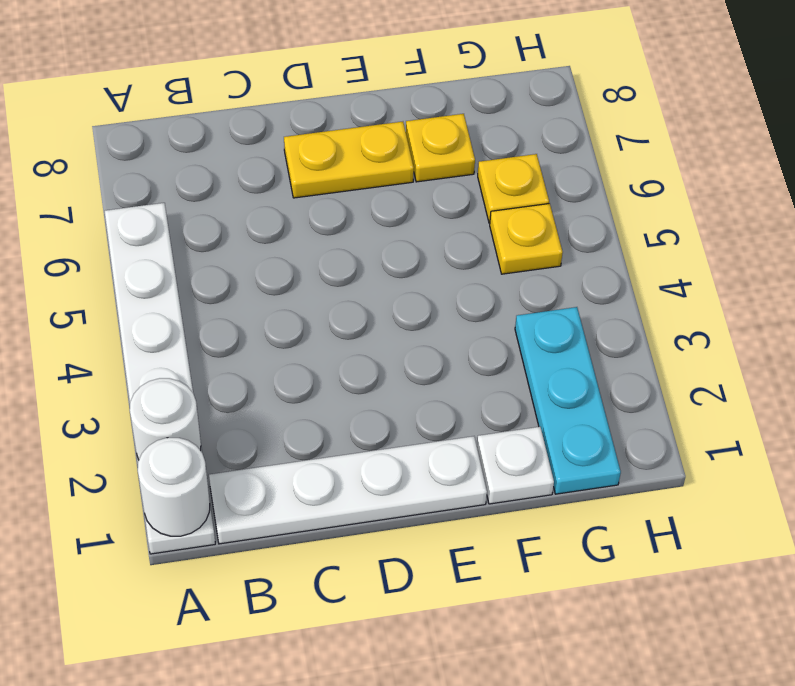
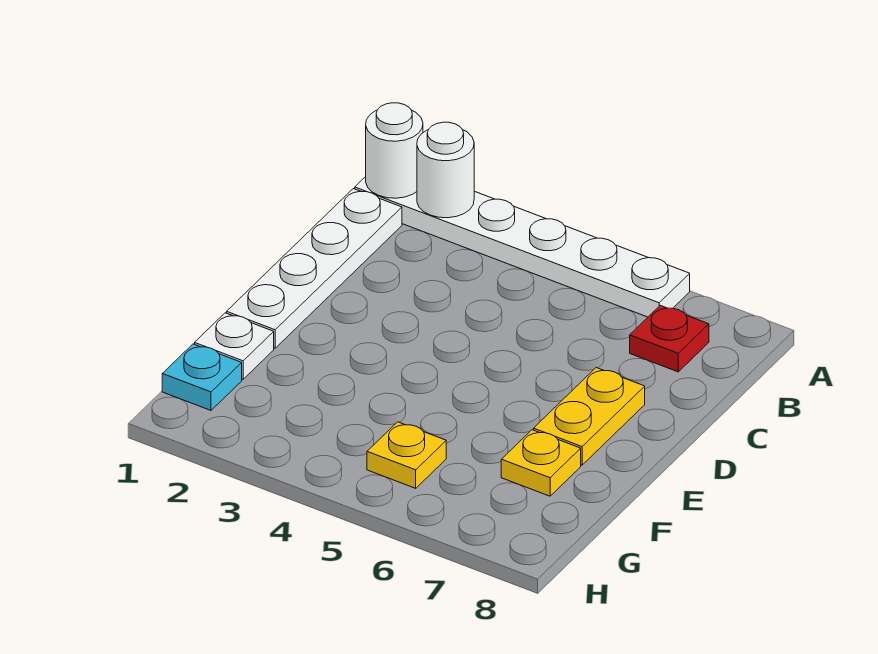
none -> red plate B7 level 1
cyan plate G1:G3 level 1 -> cyan plate G1 level 1
yellow plate G6 level 1 -> none

